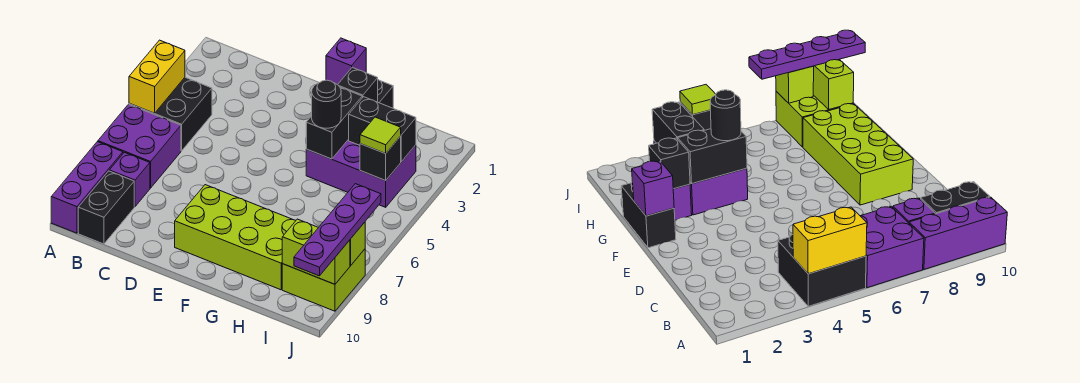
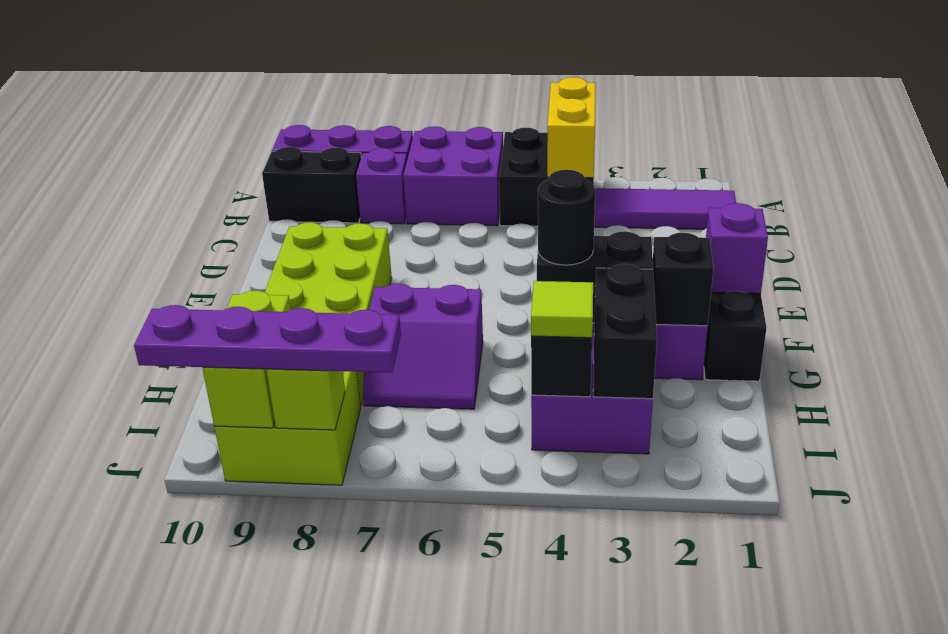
yellow brick A4:A5 level 2 -> yellow brick A4:B4 level 2
none -> purple tile B1:B3 level 1
none -> purple slope G6:H7 level 1 top G

